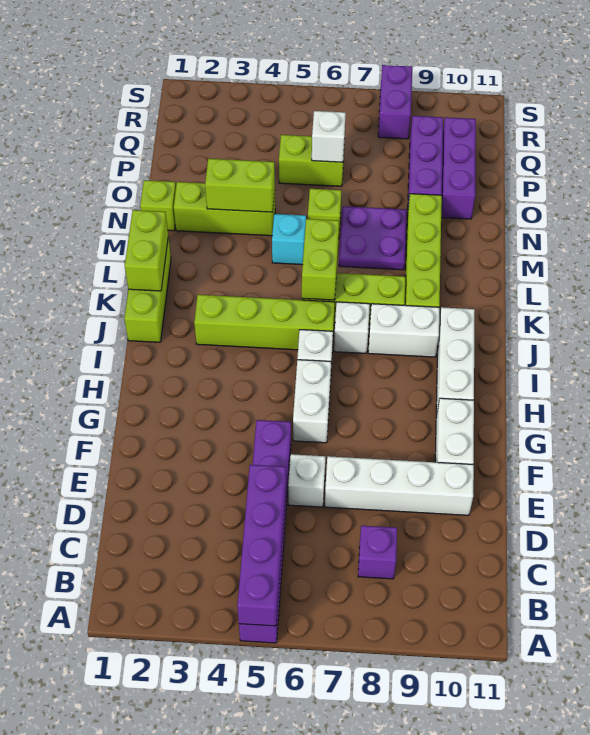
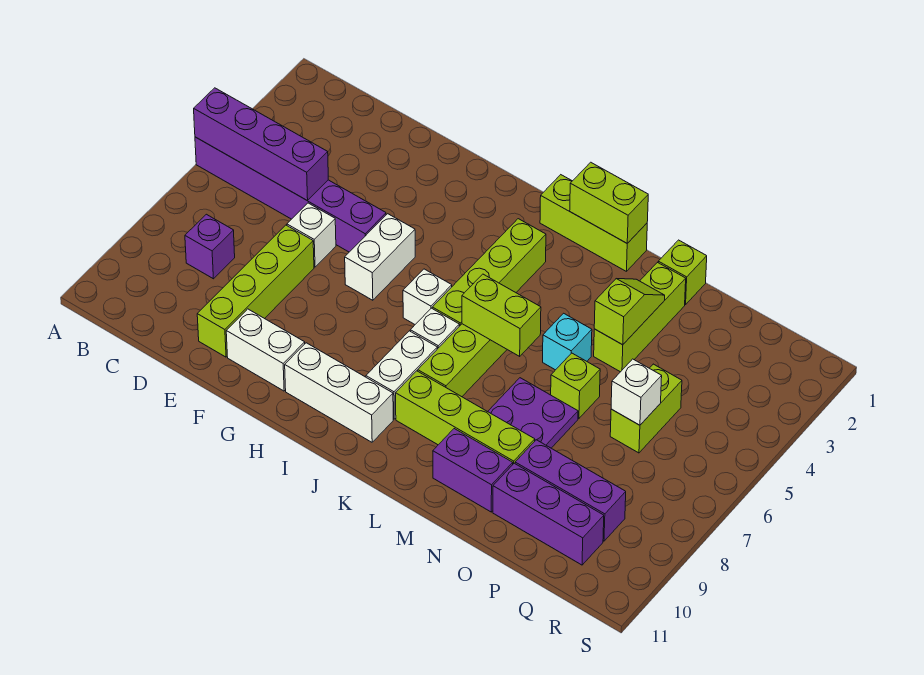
white brick E7:E10 level 1 -> lime brick E7:E10 level 1
white brick G6:H6 level 1 -> white brick G5:G6 level 1
lime brick N3:N4 level 2 -> lime slope N3:N4 level 2 top 4
purple brick R8:S8 level 1 -> purple brick M10:N10 level 1

